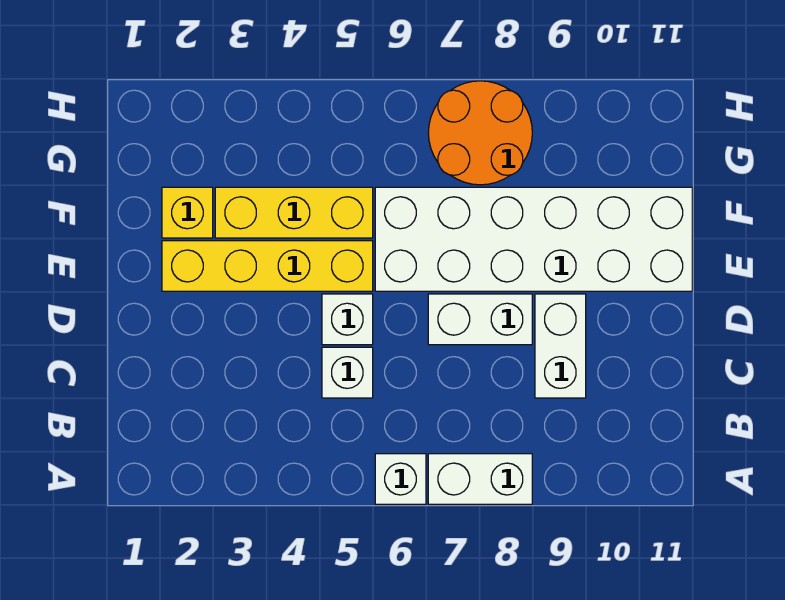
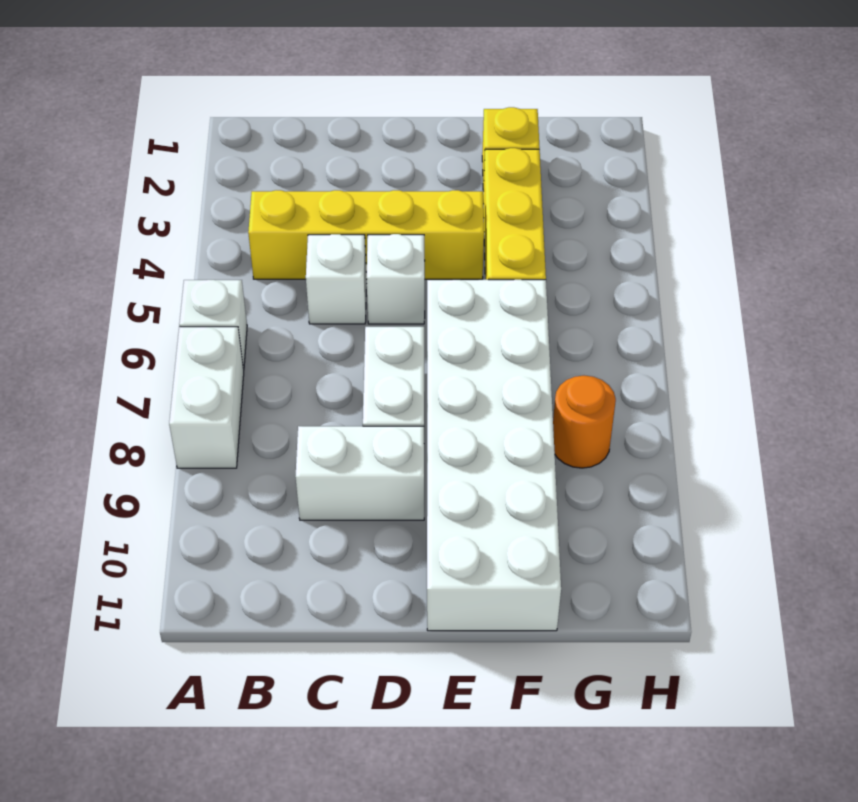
yellow brick E2:E5 level 1 -> yellow brick B4:E4 level 1
orange round brick G7:H8 level 1 -> orange round brick G8 level 1

